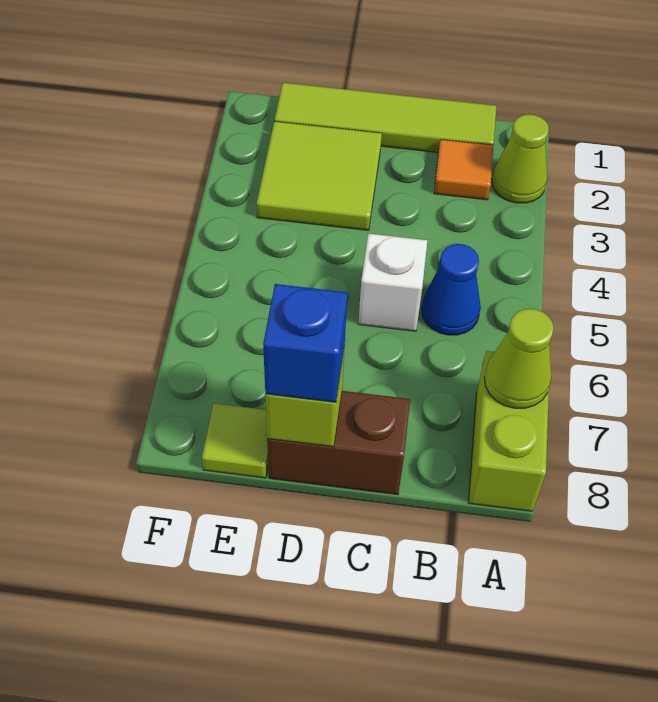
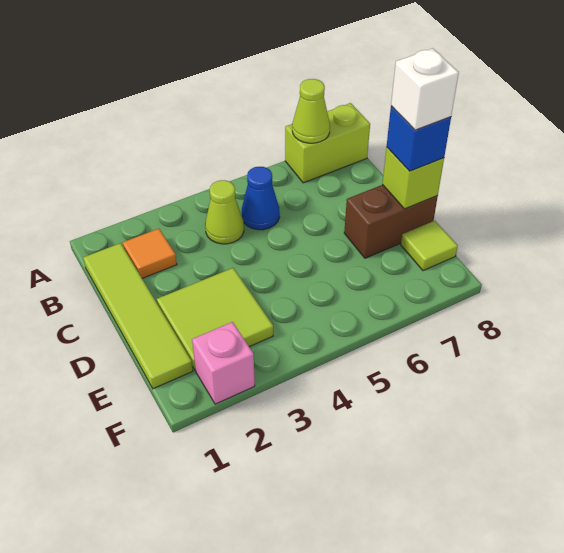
lime cone A2 level 1 -> lime cone B4 level 1
white brick C5 level 1 -> white brick D8 level 4
brown brick C8:D8 level 1 -> brown brick D7:D8 level 1
none -> pink brick F2 level 1

